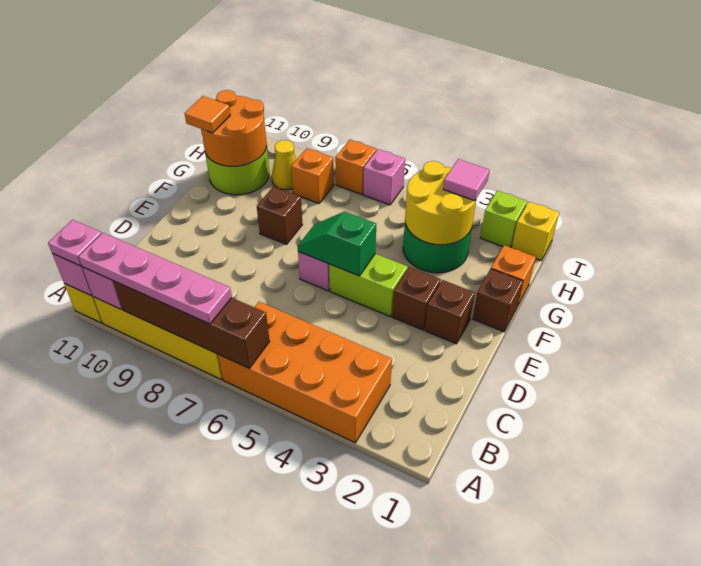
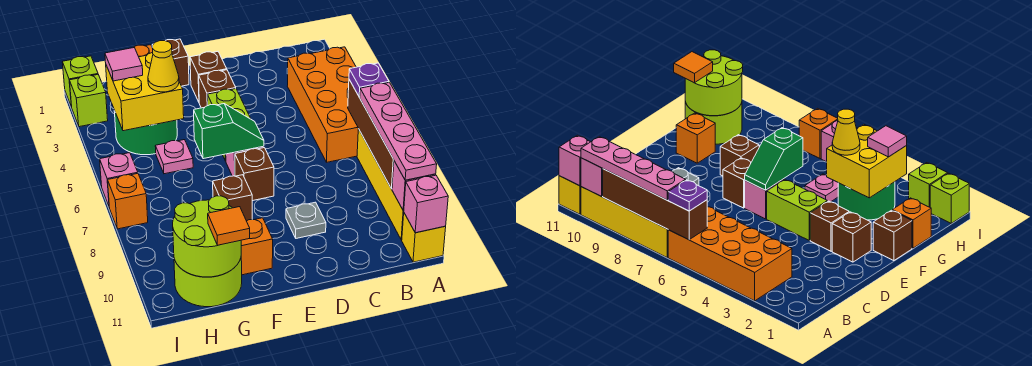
none -> purple plate A6 level 3
pink plate A11 level 3 -> pink plate G5 level 1
none -> grey plate D9 level 1
green slope E5:E6 level 2 top 5 -> green slope E6:F6 level 2 top F
none -> brown brick E7 level 1
yellow round brick G3:H4 level 2 -> yellow brick G3:H4 level 2
orange round brick G10:H11 level 2 -> lime round brick G10:H11 level 2
orange brick H8 level 1 -> orange brick F10 level 1
yellow cone H9 level 1 -> yellow cone G4 level 3
yellow brick I1 level 1 -> lime brick I1 level 1

